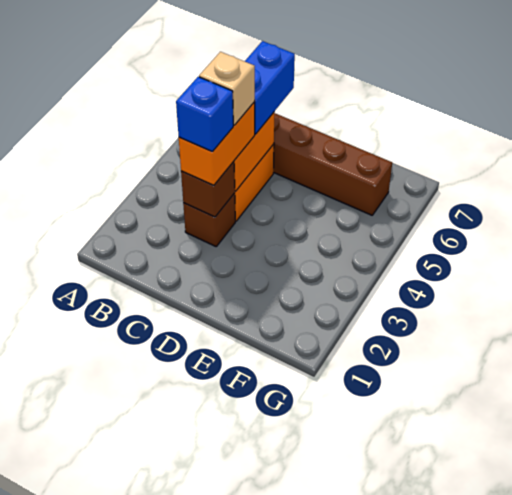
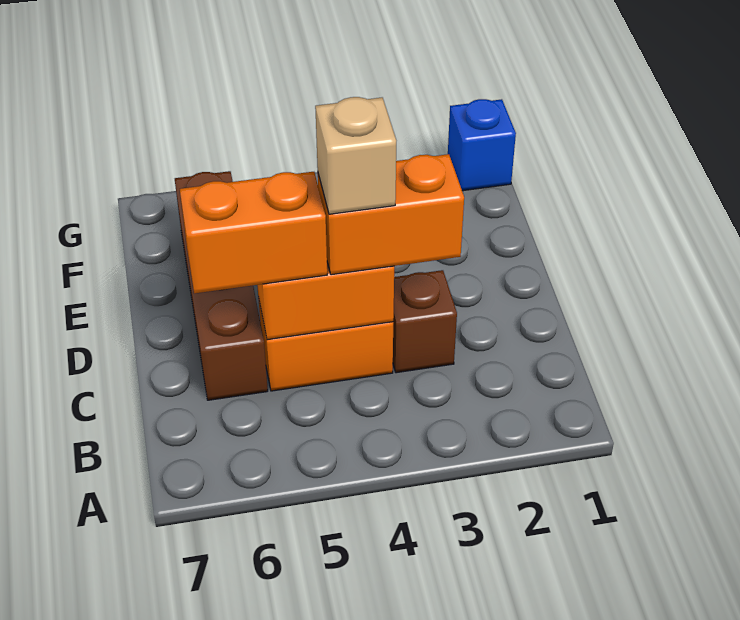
brown brick C3 level 2 -> none
blue brick C3 level 4 -> blue brick G1 level 1
blue brick C5:C6 level 3 -> orange brick C5:C6 level 3

